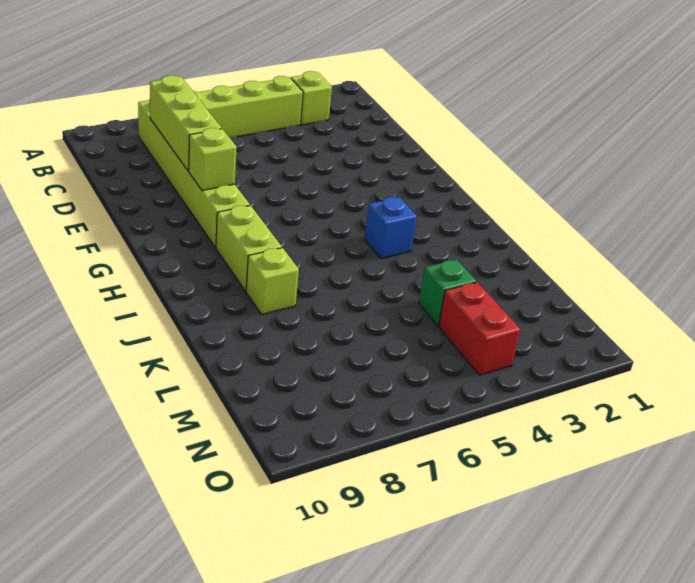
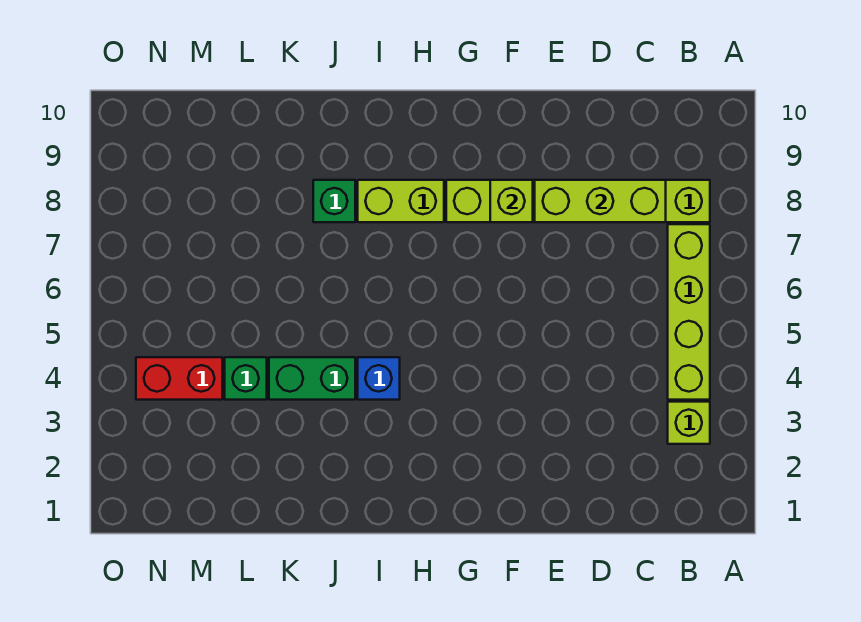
none -> green brick J4:K4 level 1
lime brick J8 level 1 -> green brick J8 level 1

